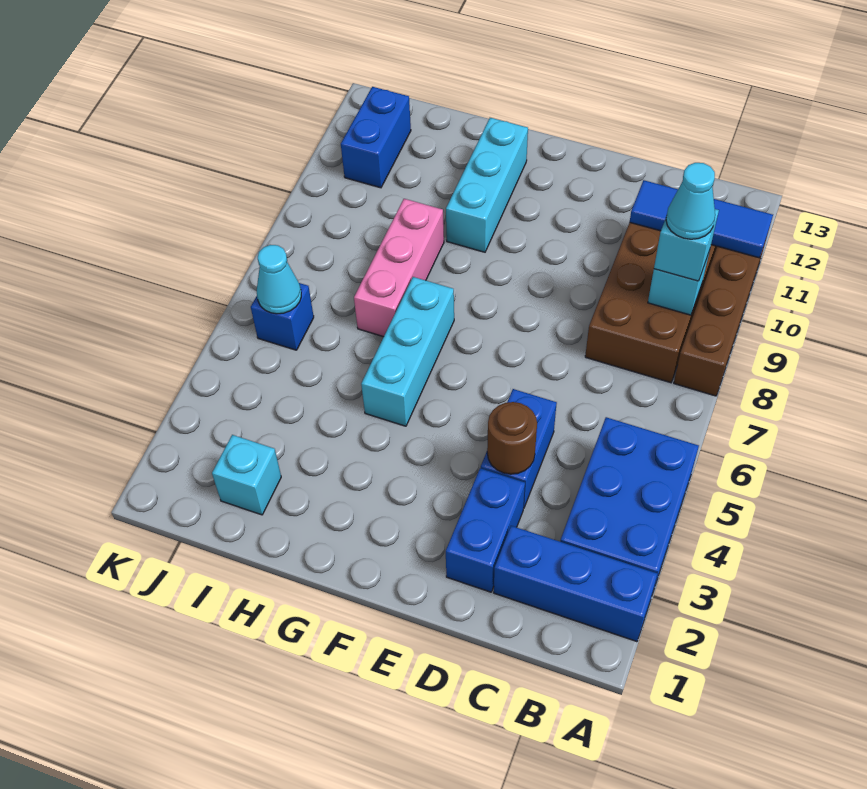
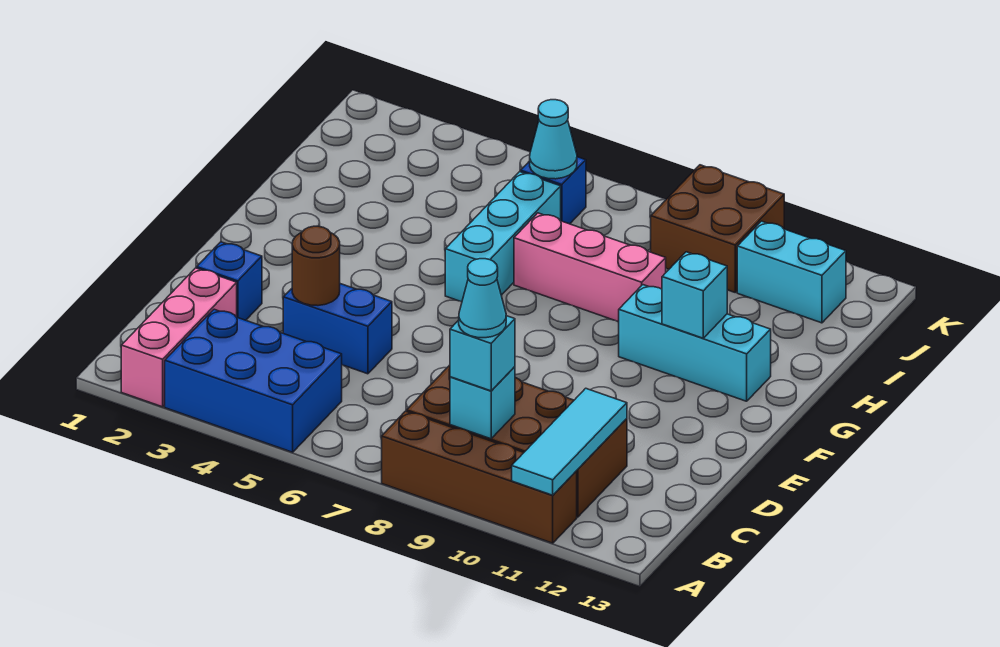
blue brick A2:C2 level 1 -> pink brick A2:C2 level 1
blue tile A11:C11 level 2 -> cyan tile A11:C11 level 2
blue brick D2:D3 level 1 -> blue brick D2 level 1
cyan brick G5:G7 level 1 -> cyan brick G6:I6 level 1
cyan brick I2 level 1 -> cyan brick G11 level 2
none -> brown brick J9:K10 level 1
blue brick J11:J12 level 1 -> cyan brick J11:J12 level 1

